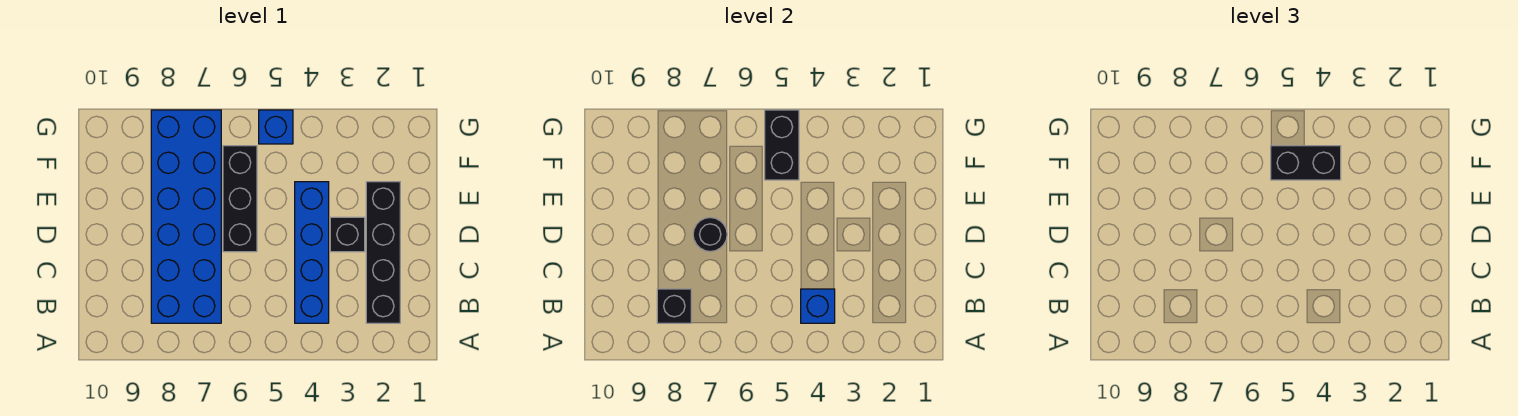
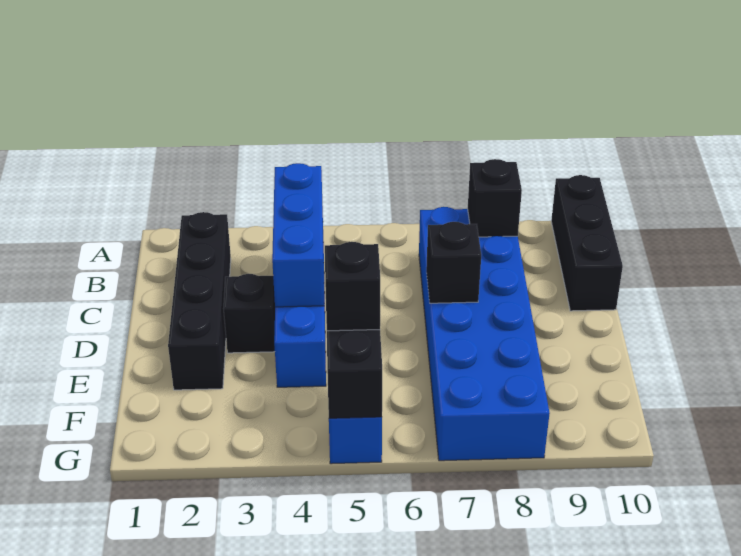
blue brick B4 level 2 -> blue brick B4:D4 level 2
black brick D6:F6 level 1 -> black brick A10:C10 level 1
black round brick D7 level 2 -> black brick D7 level 2
black brick F4:F5 level 3 -> black brick F5 level 3

